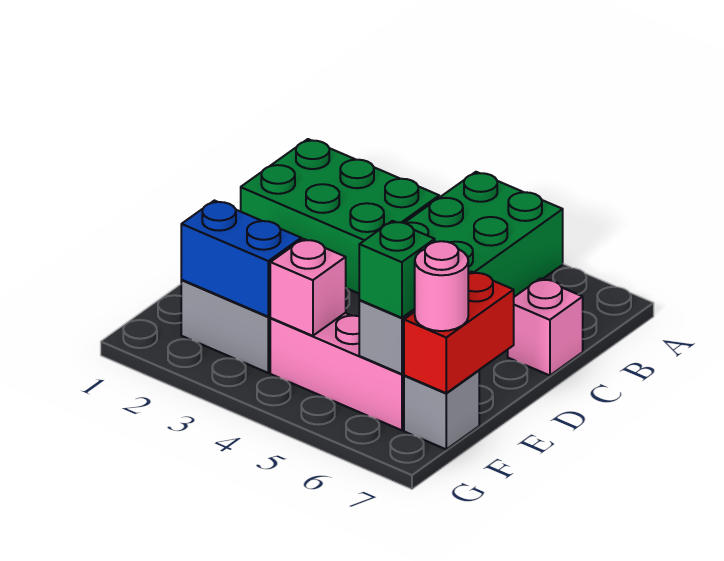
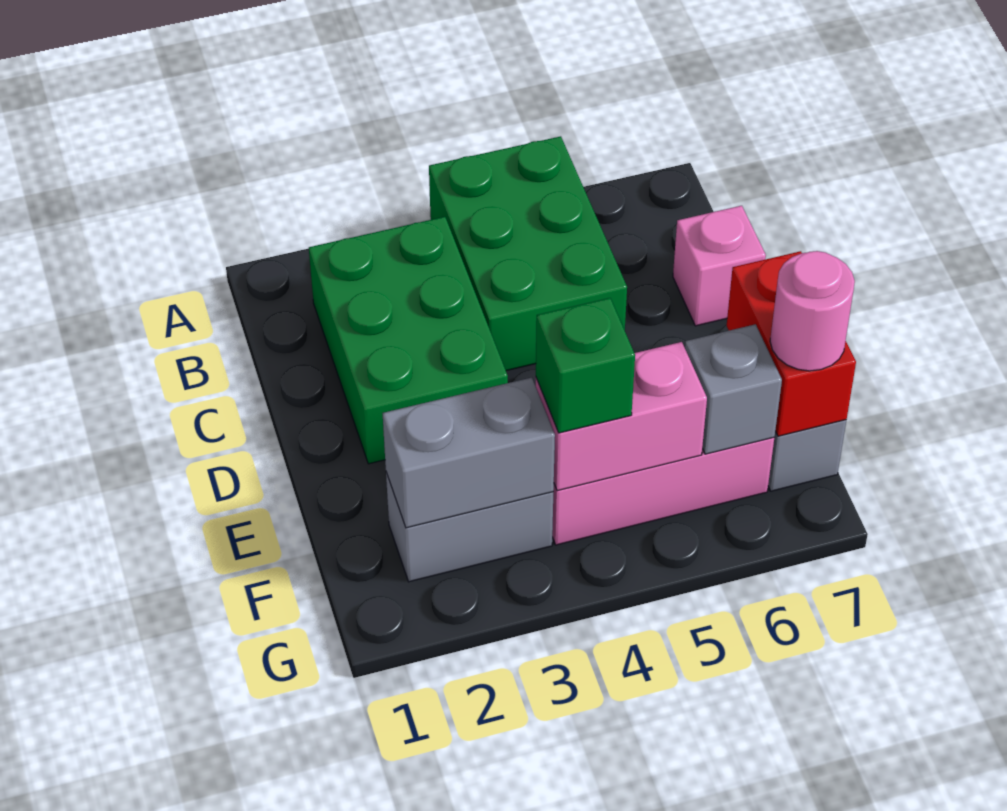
green brick B1:C3 level 1 -> green brick B2:D3 level 1
blue brick F2:F3 level 2 -> grey brick F2:F3 level 2
pink brick F4 level 2 -> pink brick F4:F5 level 2
green brick F6 level 3 -> green brick F4 level 3

